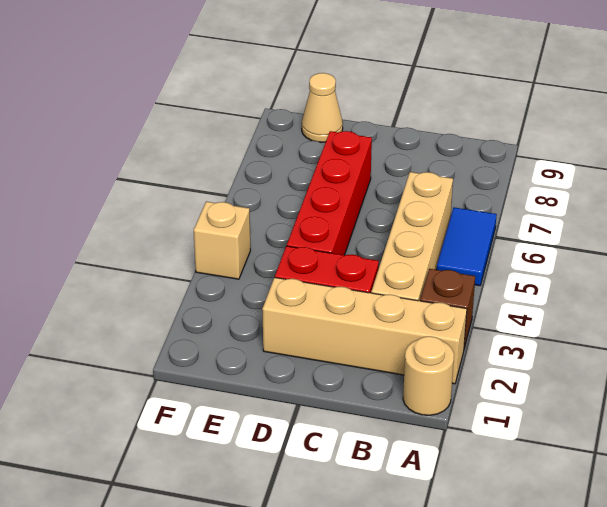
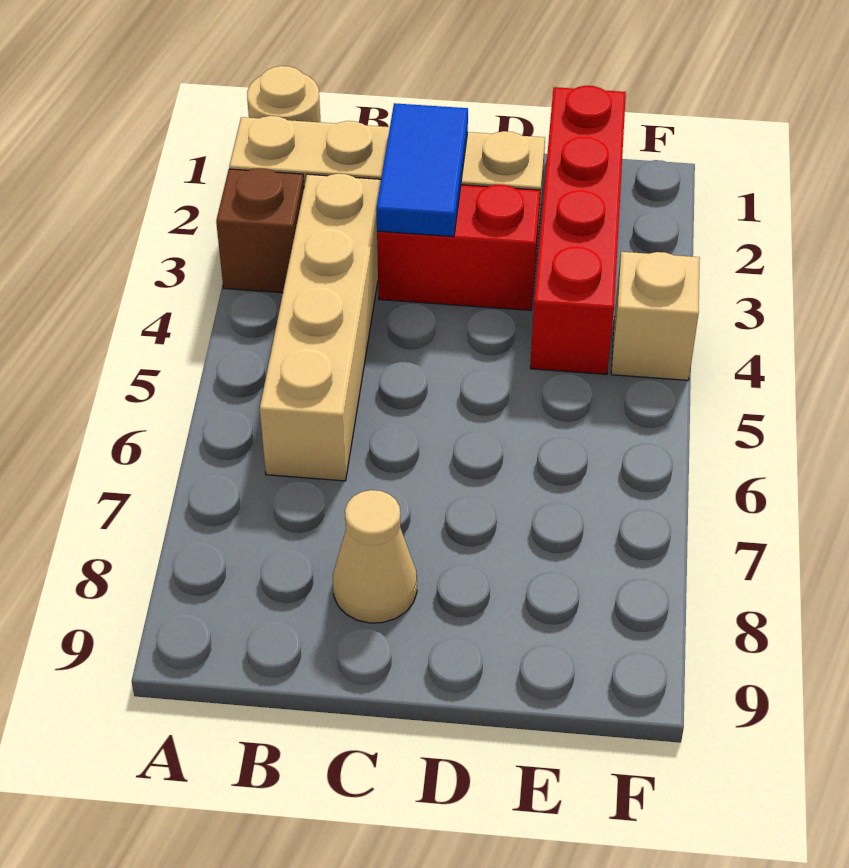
blue tile A5:A6 level 1 -> blue tile C2:C3 level 2
red brick D4:D7 level 1 -> red brick E1:E4 level 1
tan cone E9 level 1 -> tan cone C8 level 1

